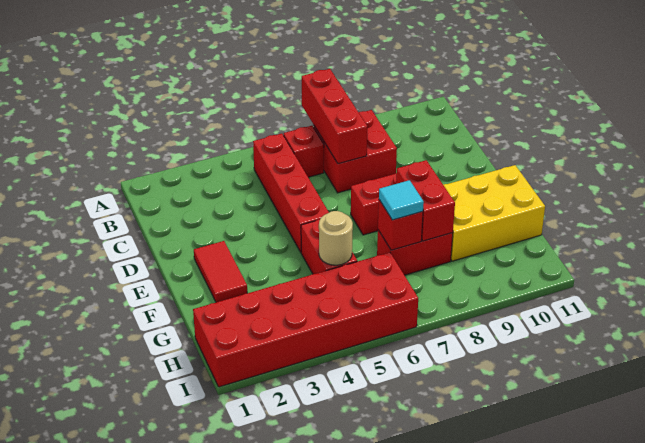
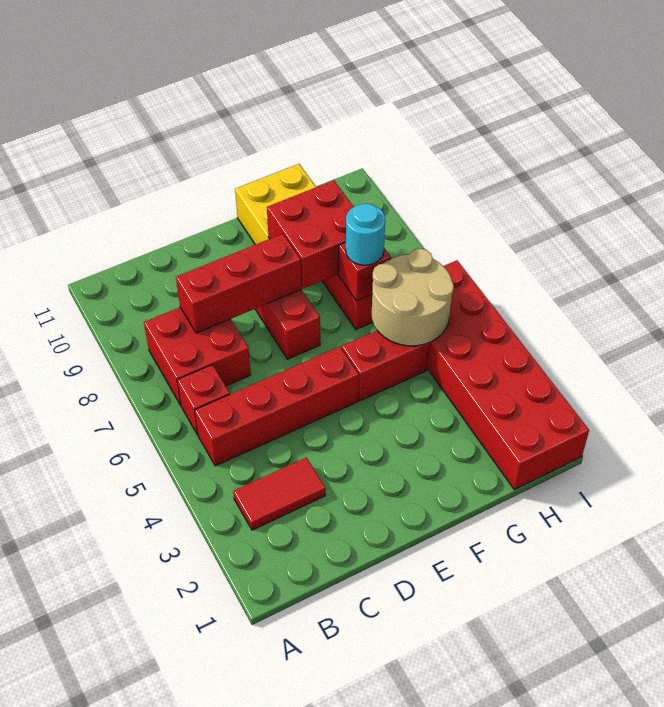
red brick A7:C7 level 2 -> red brick C8:E8 level 2
red tile E2:F2 level 1 -> red tile B3:C3 level 1
red brick F8:G8 level 2 -> red brick F8:G9 level 2
tan round brick G5 level 2 -> tan round brick G5:H6 level 2
cyan tile G7 level 3 -> cyan round brick G7 level 3

